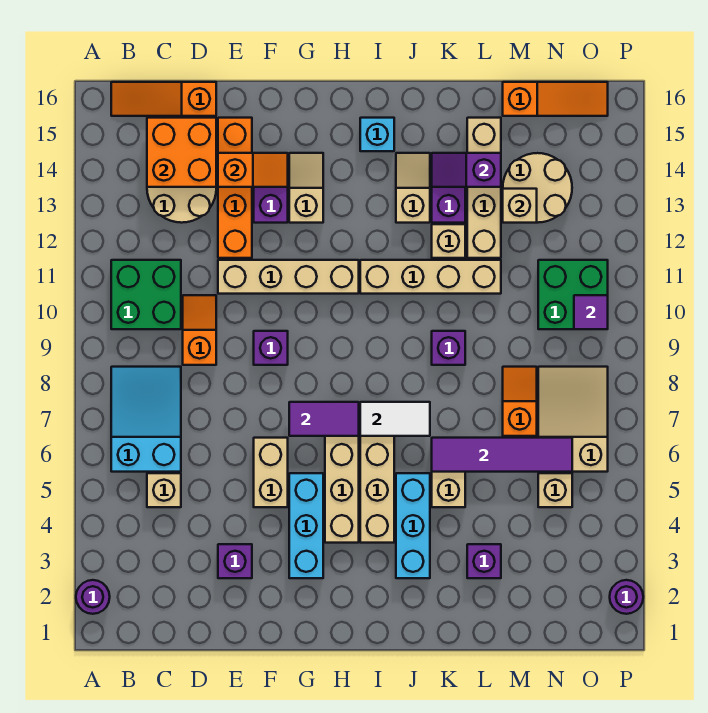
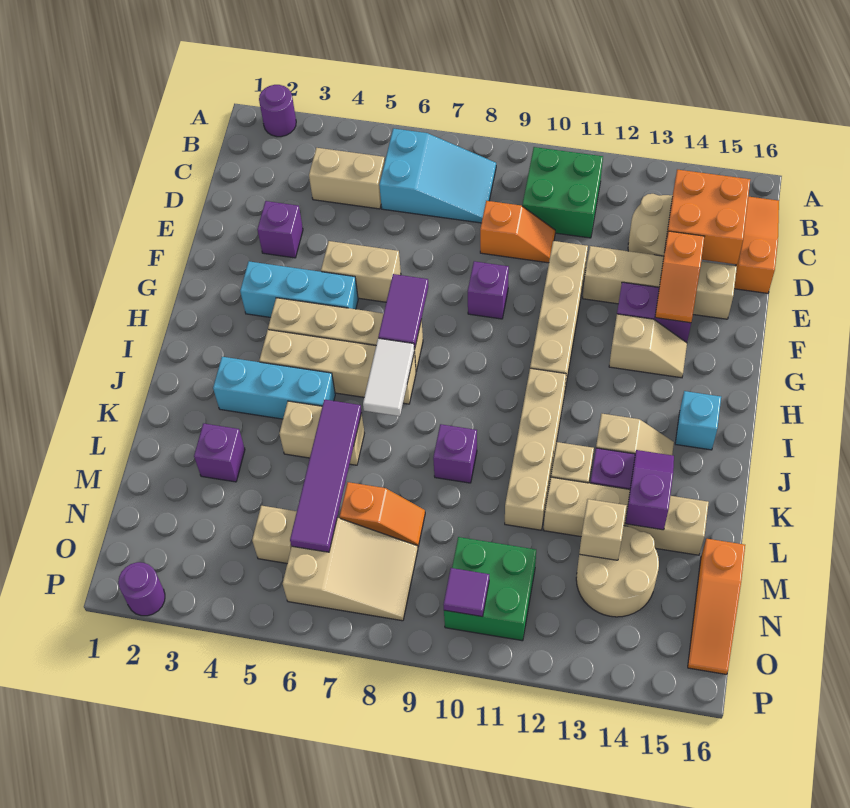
tan brick C5 level 1 -> tan brick C4:C5 level 1
orange brick E12:E15 level 1 -> tan brick E12:E15 level 1

